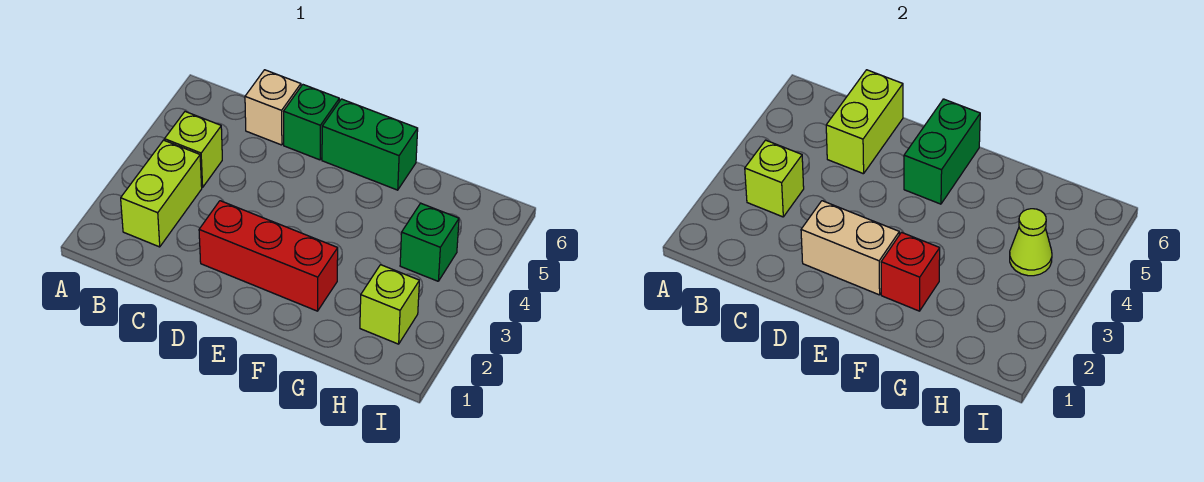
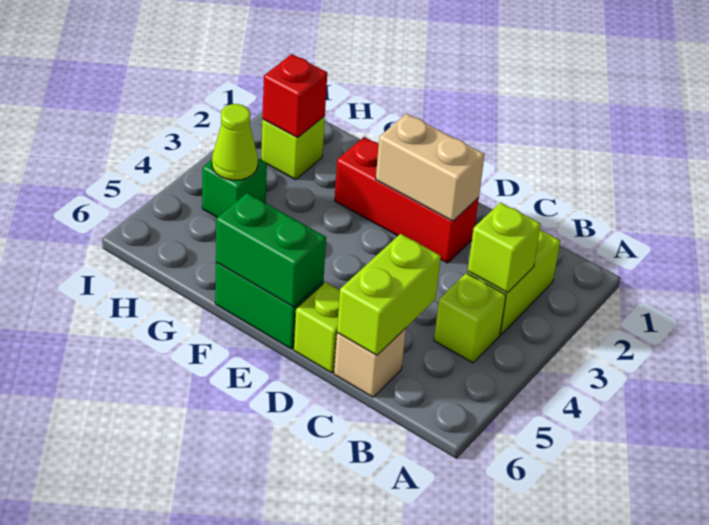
green brick D6 level 1 -> lime brick D6 level 1
green brick E5:E6 level 2 -> green brick E6:F6 level 2
red brick F2 level 2 -> red brick H2 level 2

